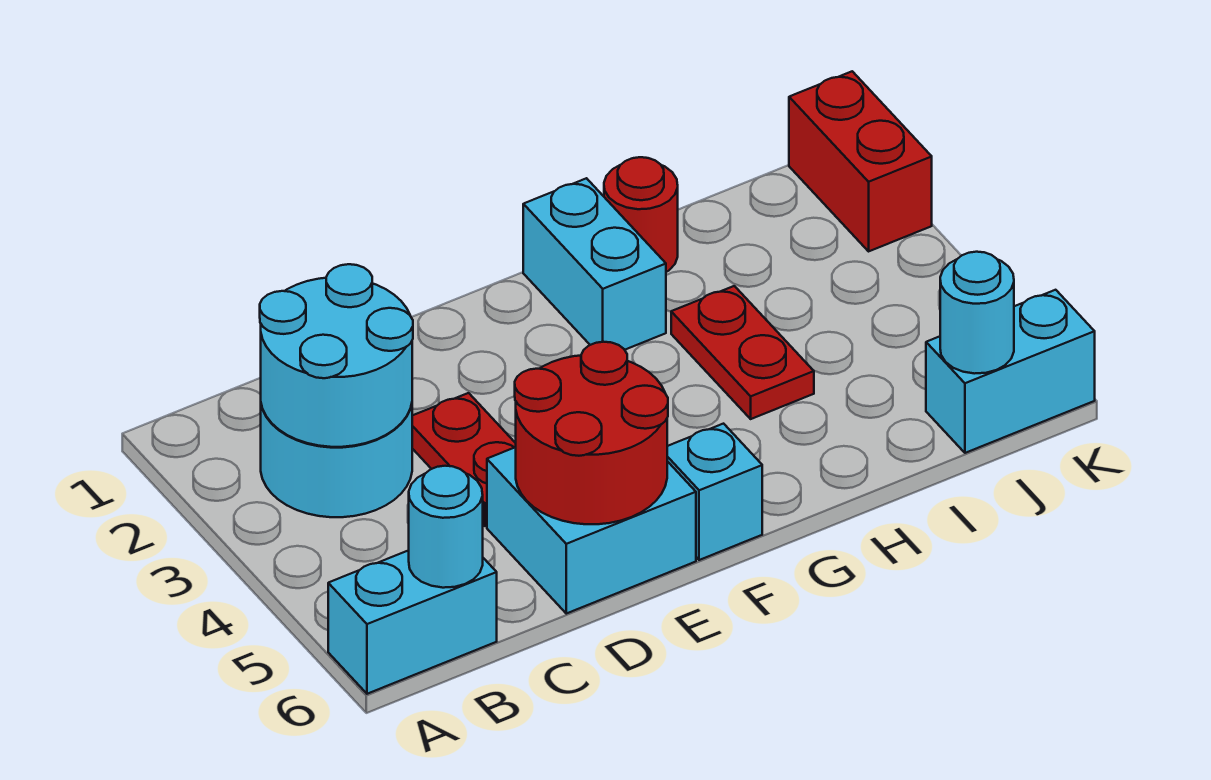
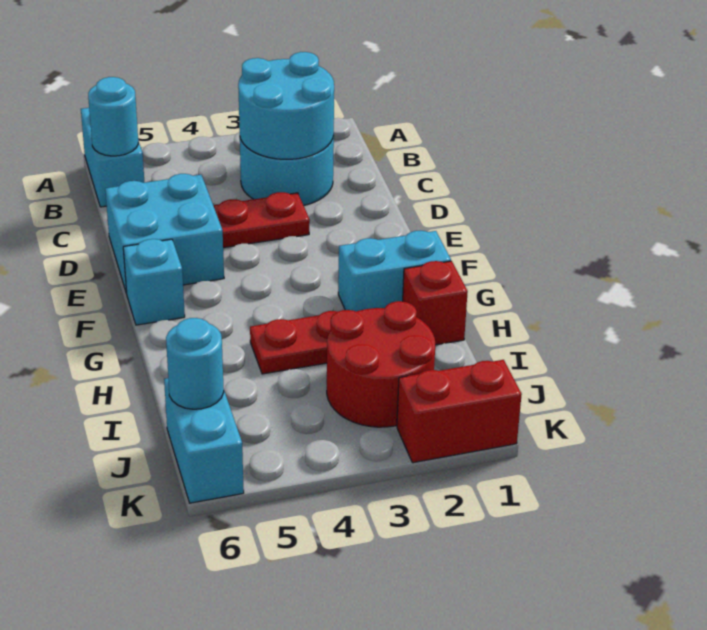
red round brick D5:E6 level 2 -> red round brick I2:J3 level 1
red round brick H1 level 1 -> red brick H1 level 1

